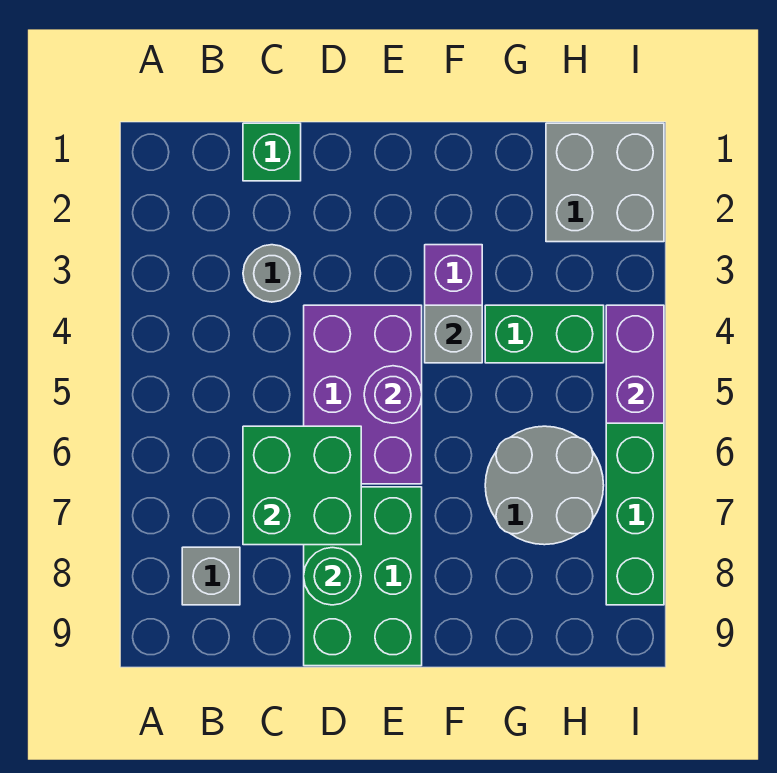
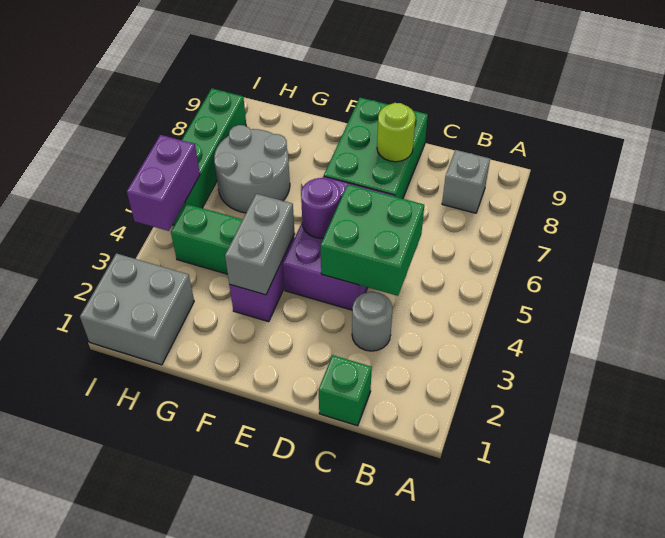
green brick C6:D7 level 2 -> green brick C4:D5 level 2
green round brick D8 level 2 -> lime round brick D8 level 2
grey brick F4 level 2 -> grey brick F3:F4 level 2

